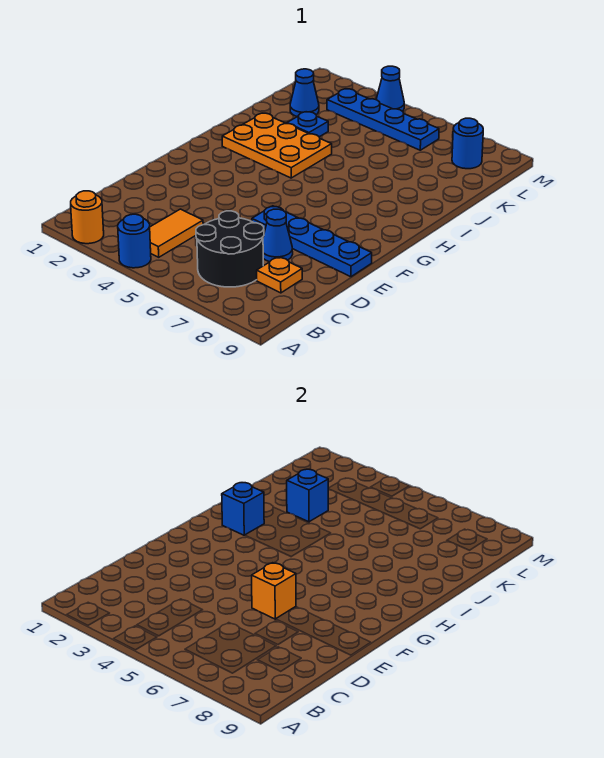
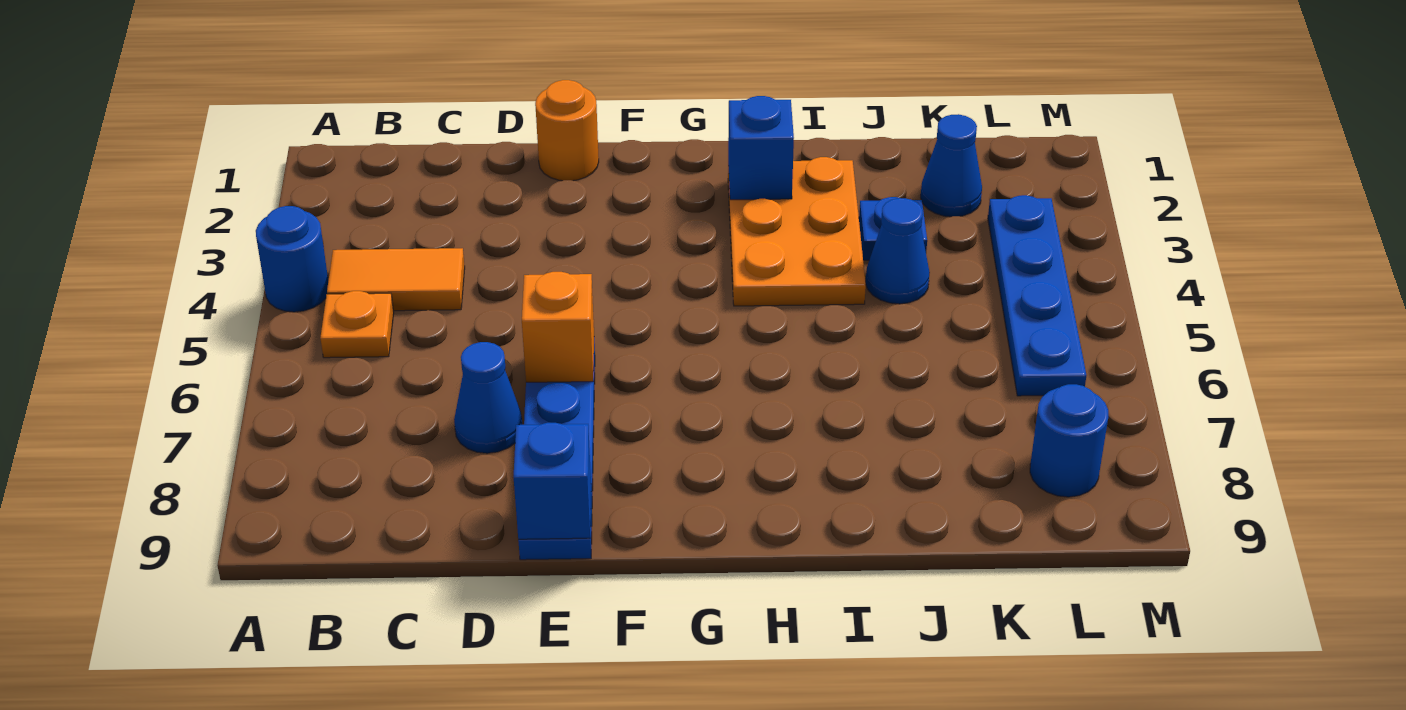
orange round brick A2 level 1 -> orange round brick E1 level 1
black round brick B6:C7 level 1 -> none
orange plate C8 level 1 -> orange plate B5 level 1
blue brick J3 level 2 -> blue brick E9 level 2
blue cone M4 level 1 -> blue cone J4 level 1

